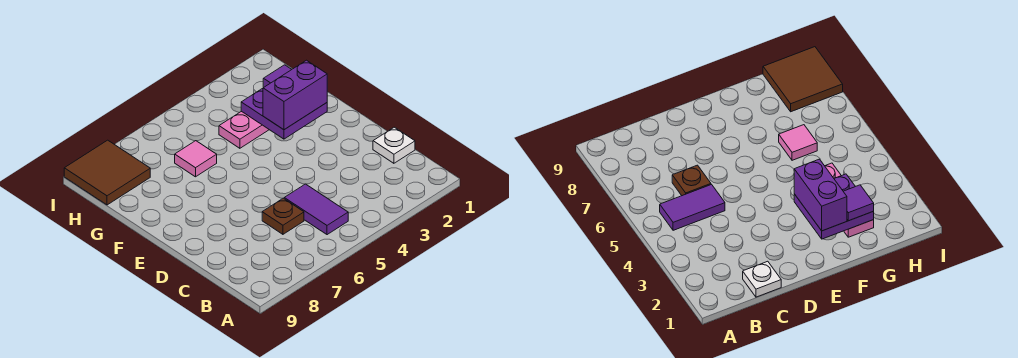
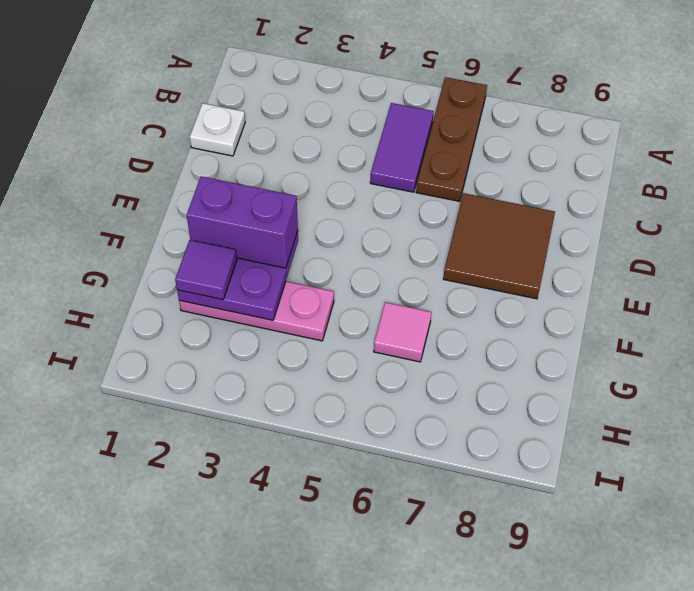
brown plate C6 level 1 -> brown plate A6:C6 level 1
brown tile H8:I9 level 1 -> brown tile D7:E8 level 1

